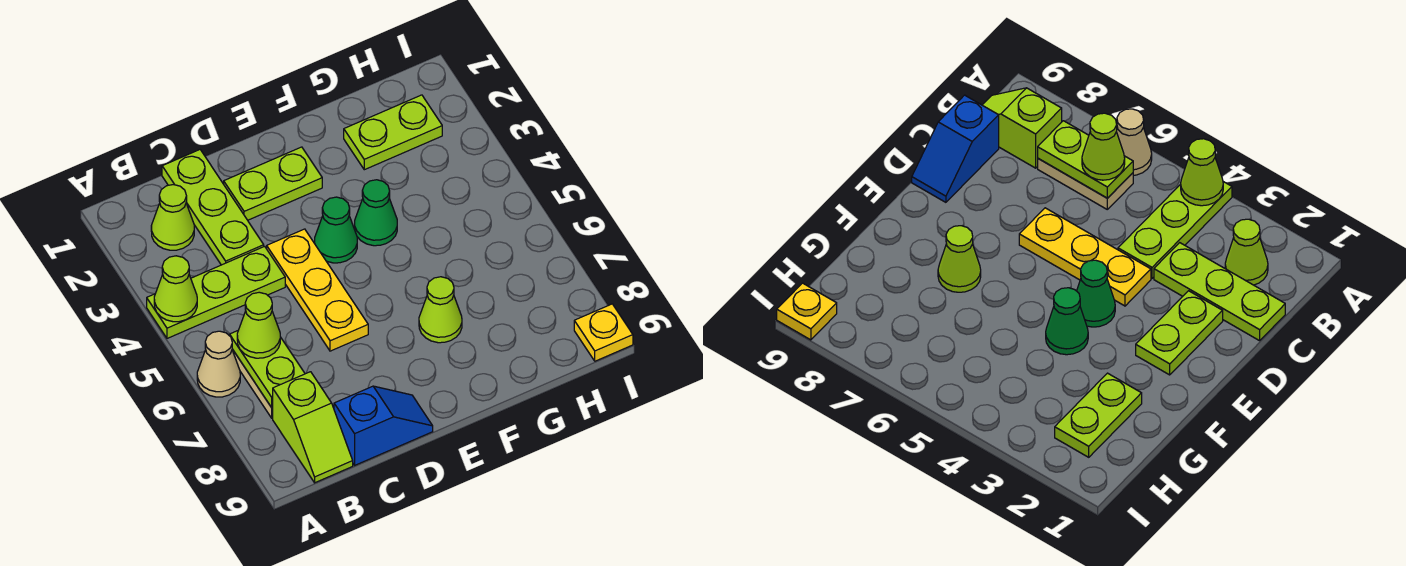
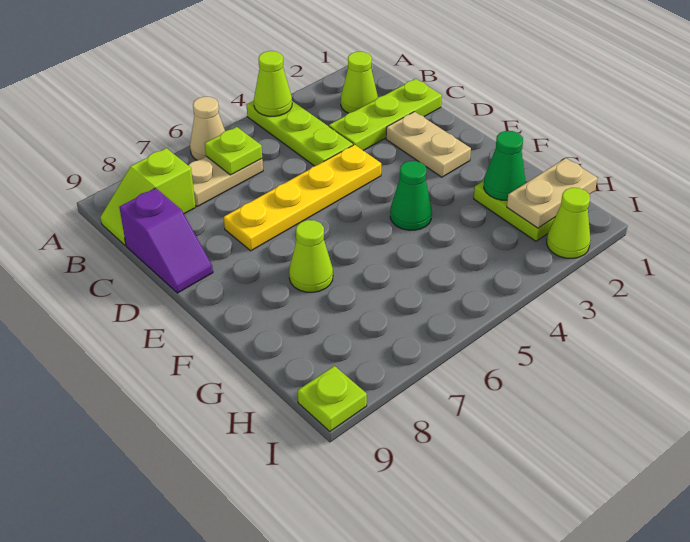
lime plate B6:B7 level 2 -> lime plate B6 level 2
lime cone B6 level 3 -> lime cone I2 level 1
blue slope C9:D9 level 1 top C -> purple slope C9:D9 level 1 top C
lime plate D2:E2 level 1 -> tan plate D2:E2 level 1
yellow plate D4:D6 level 1 -> yellow plate D4:D7 level 1
green cone E4 level 1 -> green cone G2 level 2
none -> tan plate H1:H2 level 2
yellow plate I9 level 1 -> lime plate I9 level 1

